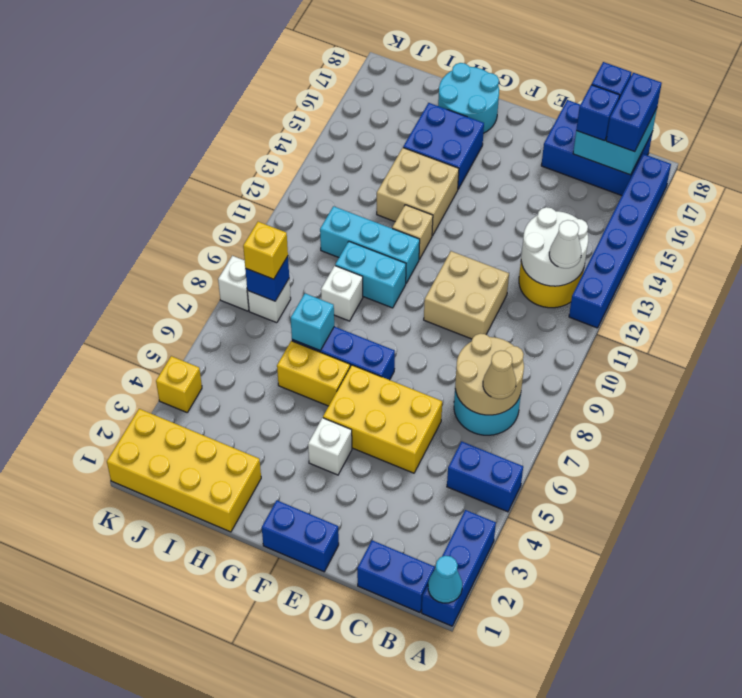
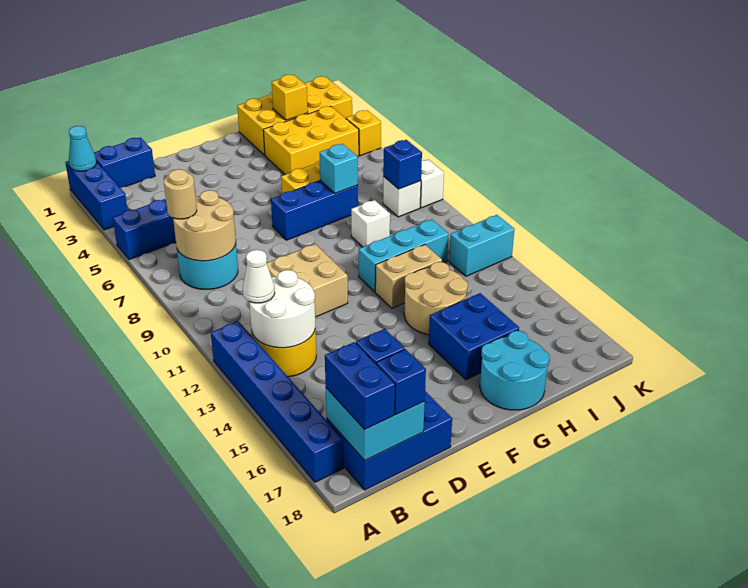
tan cone B7 level 3 -> tan round brick B7 level 3
yellow brick D5:F6 level 1 -> yellow brick H3:J4 level 1
blue brick E1:F1 level 1 -> none
white brick F4 level 1 -> none
cyan brick G10:H10 level 1 -> cyan brick J12:K12 level 1
tan brick G12 level 1 -> tan brick G12:H12 level 1
tan brick G13:H14 level 1 -> tan round brick G13:H14 level 1
yellow brick J8 level 3 -> yellow brick I2 level 2

